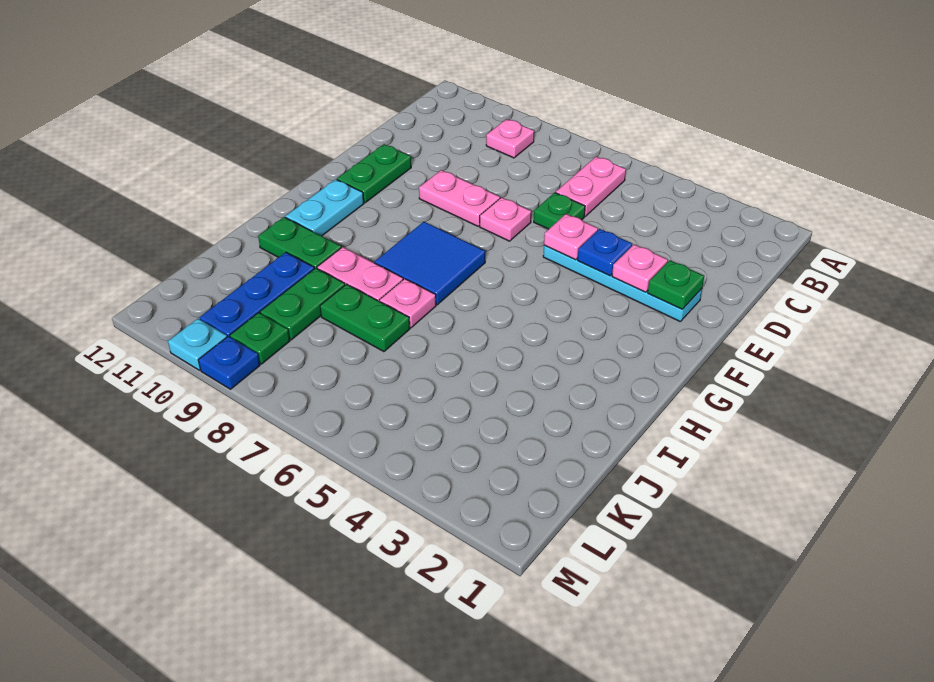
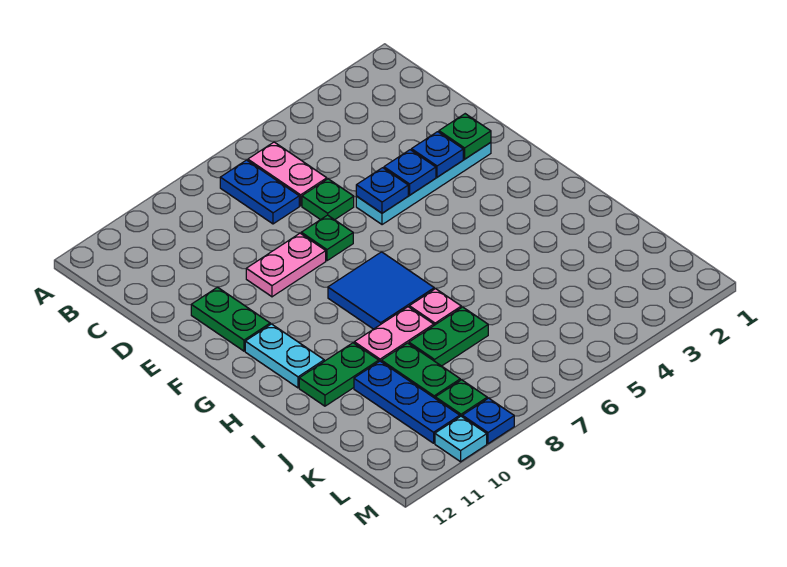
none -> blue plate B7:C7 level 1
pink plate B9 level 1 -> none
pink plate E3 level 2 -> blue plate E3 level 2
pink plate E5 level 2 -> blue plate E5 level 2
pink plate E7 level 1 -> green plate E7 level 1

